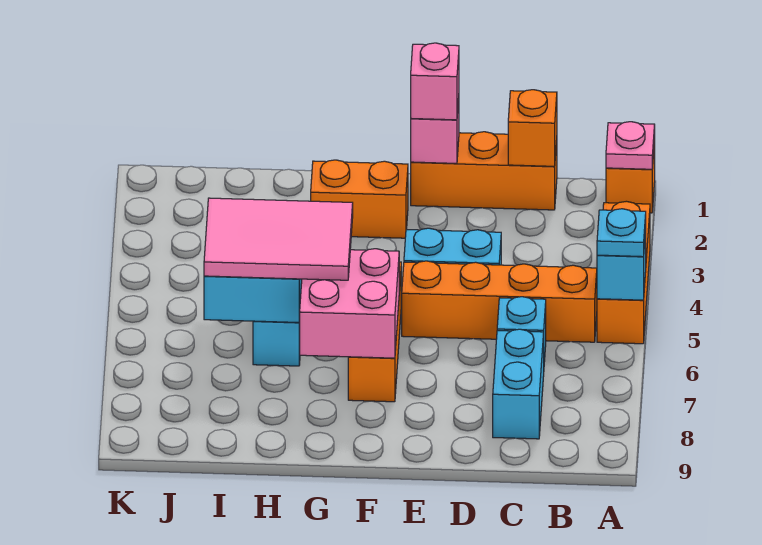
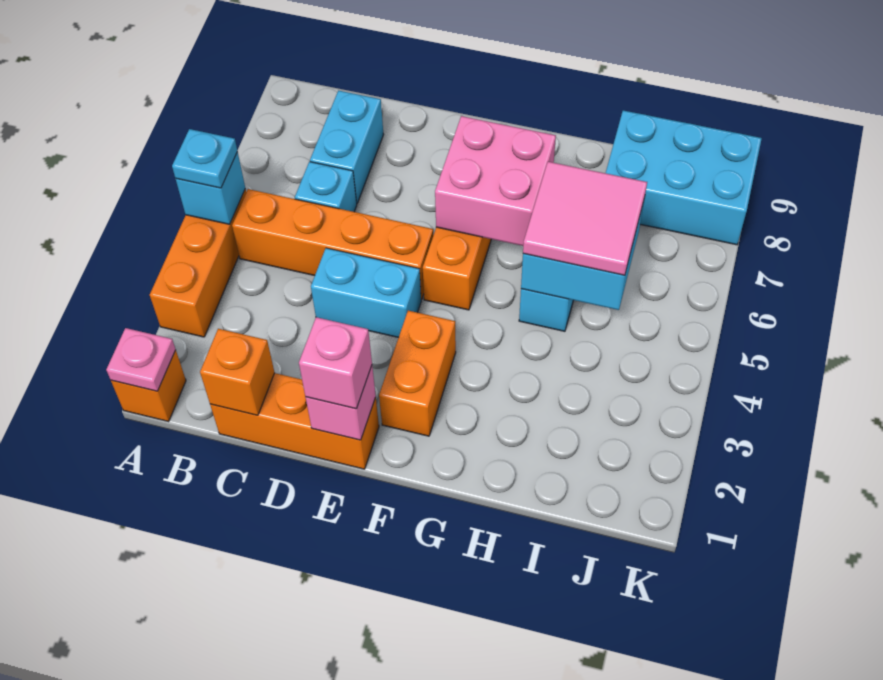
orange brick F2:G2 level 1 -> orange brick F2:F3 level 1
pink tile G5:I6 level 3 -> pink tile H5:I6 level 3
none -> cyan brick I8:K9 level 1

